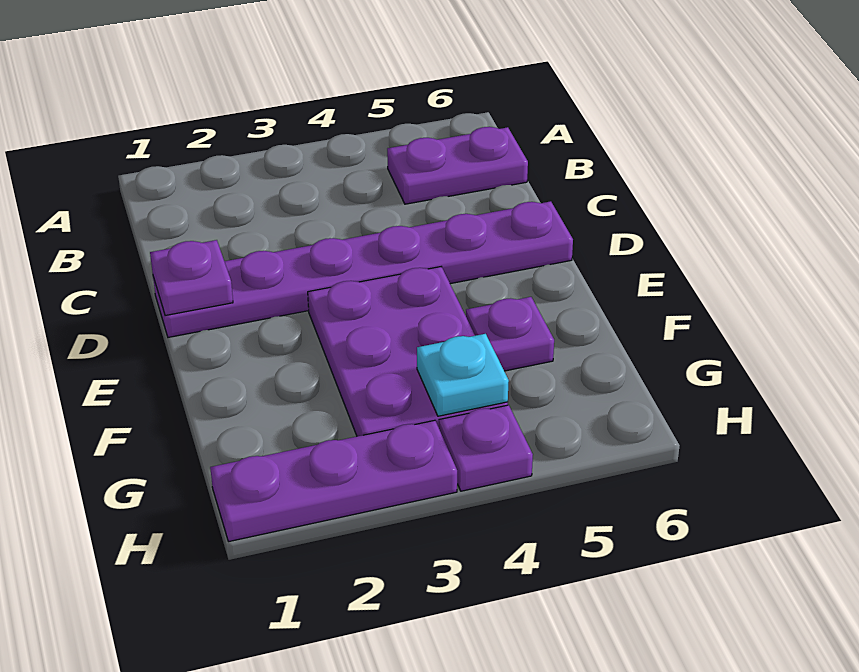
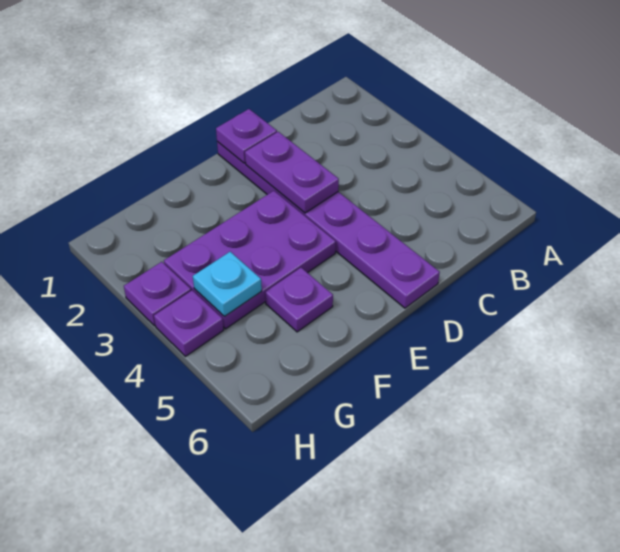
purple plate B5:B6 level 1 -> purple plate D2:D3 level 2
purple plate H1:H3 level 1 -> purple plate H3 level 1

